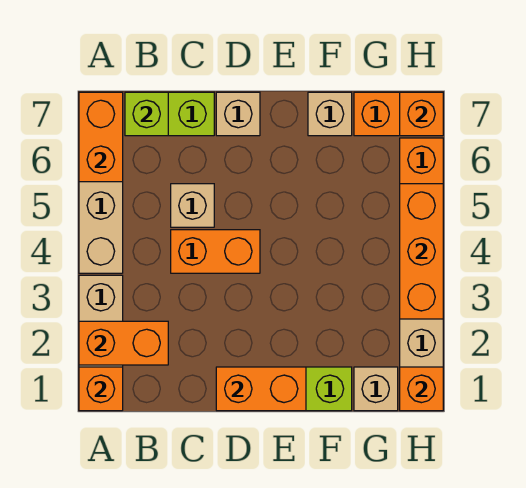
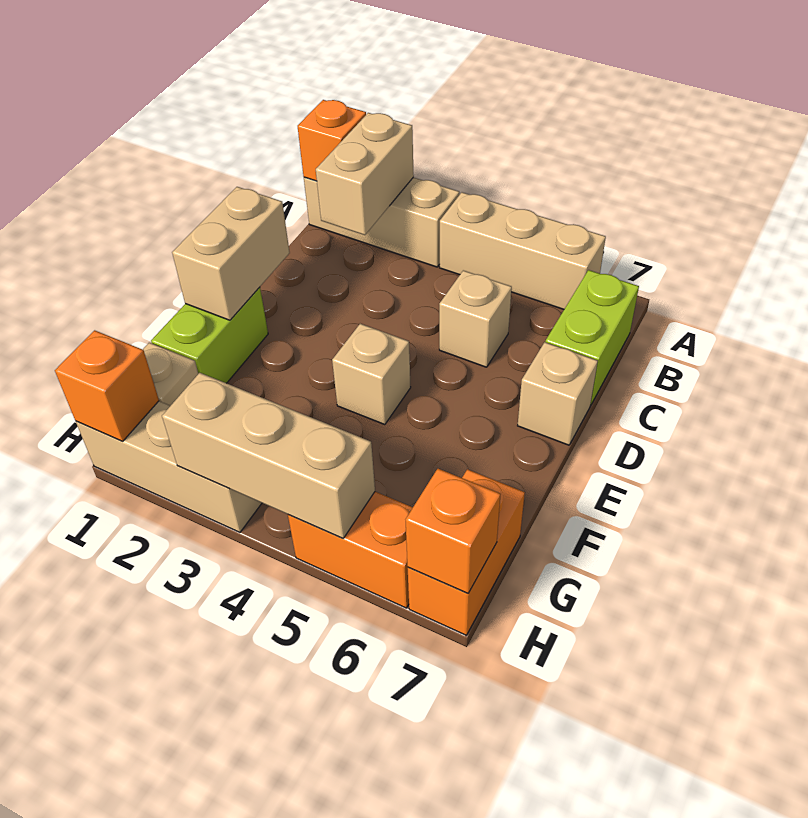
orange brick A2:B2 level 2 -> tan brick A2:B2 level 2
orange brick A6:A7 level 2 -> none
lime brick B7 level 2 -> none
orange brick C4:D4 level 1 -> none
orange brick D1:E1 level 2 -> tan brick D1:E1 level 2
tan brick F7 level 1 -> tan brick E4 level 1
orange brick H3:H5 level 2 -> tan brick H3:H5 level 2

